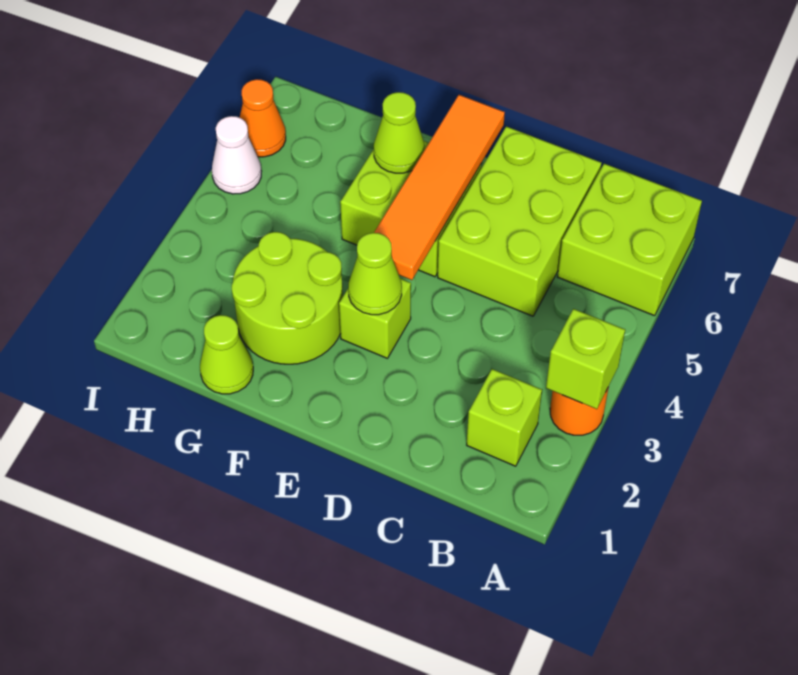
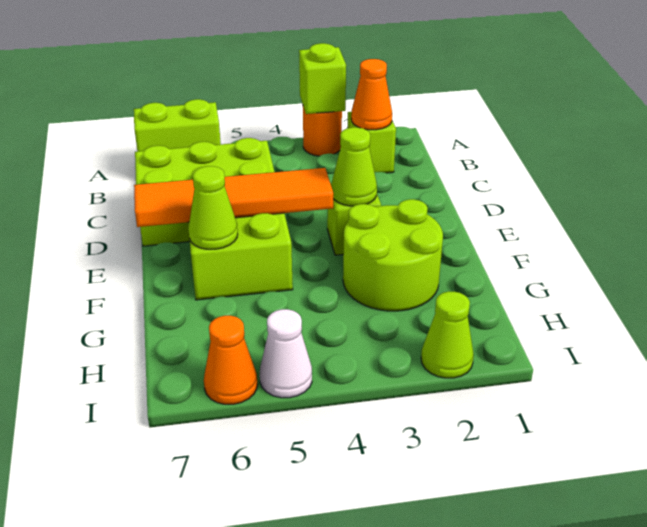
lime brick A6:B7 level 1 -> lime brick A6:A7 level 1
none -> orange cone B2 level 2
lime cone G1 level 1 -> lime cone I2 level 1

